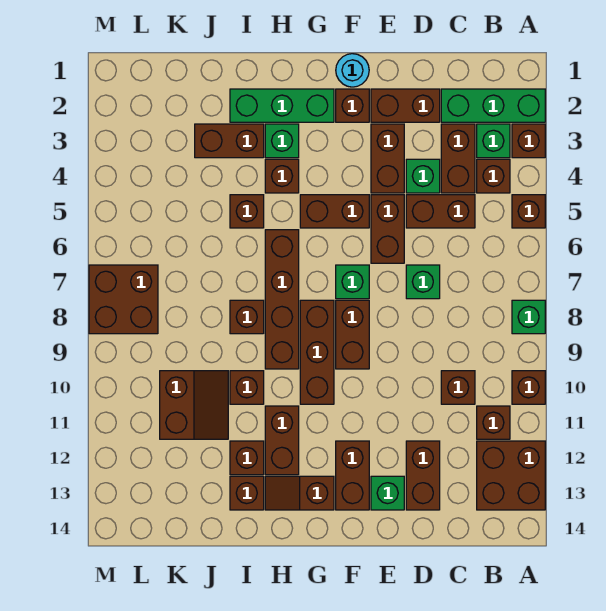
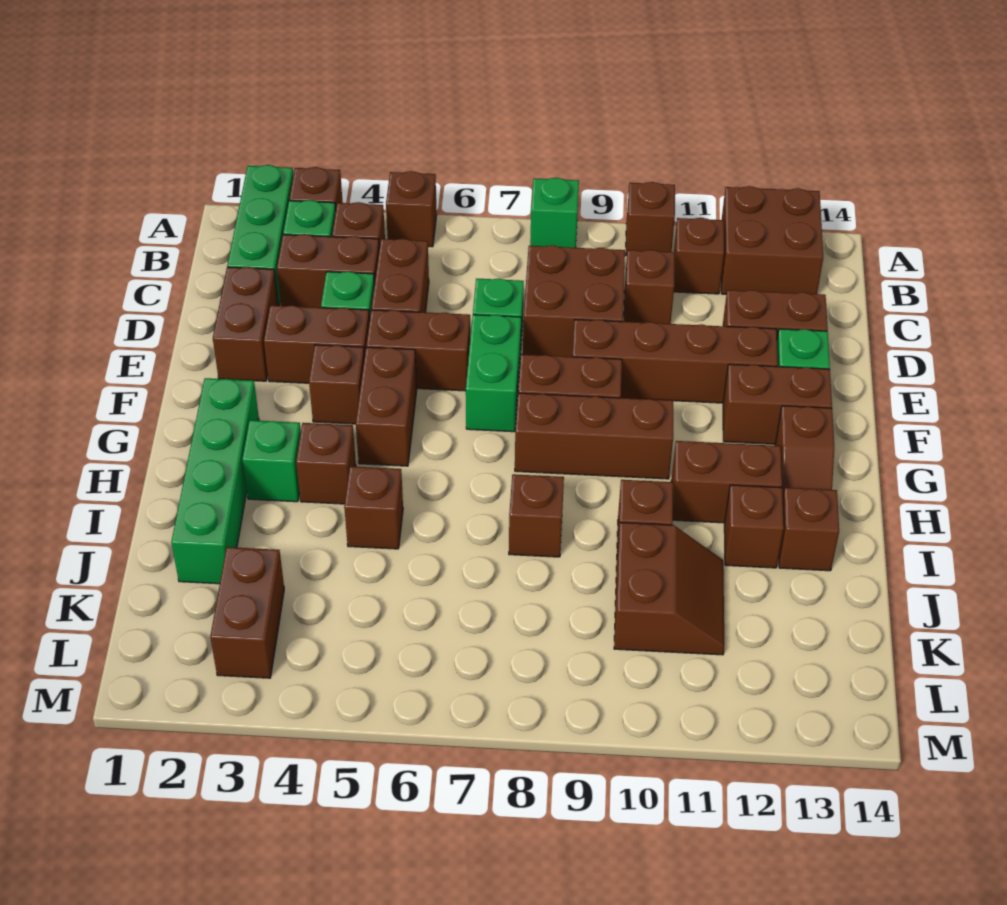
cyan round brick F1 level 1 -> none
brown brick F2 level 1 -> brown brick F4 level 1
green brick F7 level 1 -> green brick E7:F7 level 1
green brick G2:I2 level 1 -> green brick G2:J2 level 1
brown brick H6:H9 level 1 -> brown brick E9:E12 level 1
brown brick I3:J3 level 1 -> brown brick K3:L3 level 1
brown slope J10:K11 level 1 top K -> brown slope J10:K11 level 1 top 10
brown brick L7:M8 level 1 -> brown brick C8:D9 level 1

